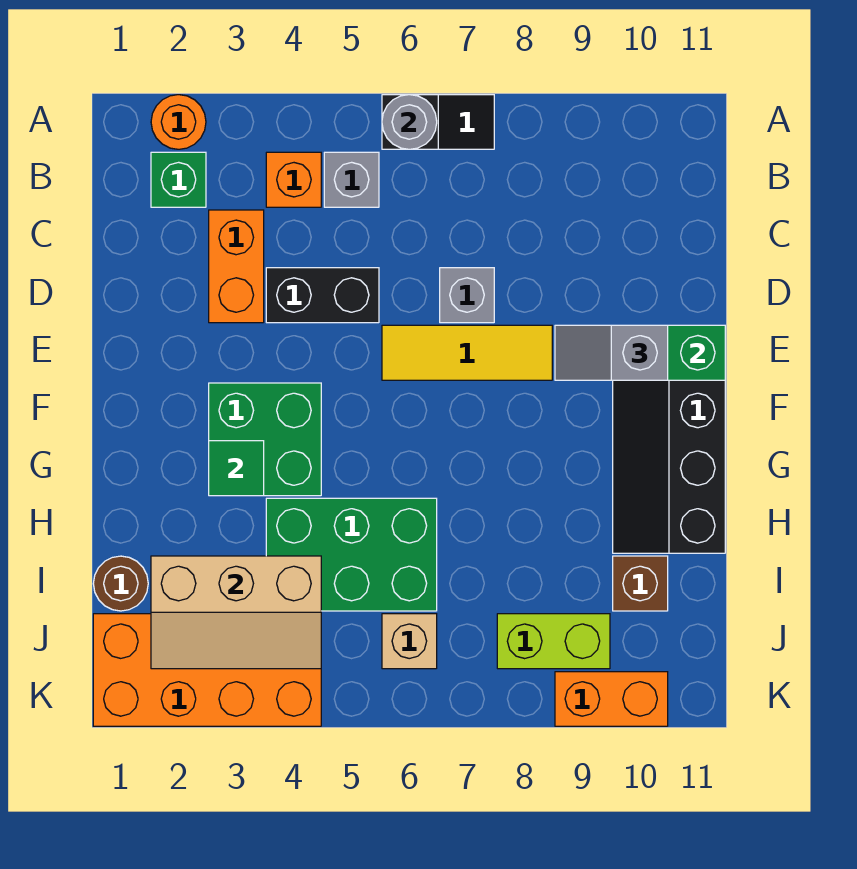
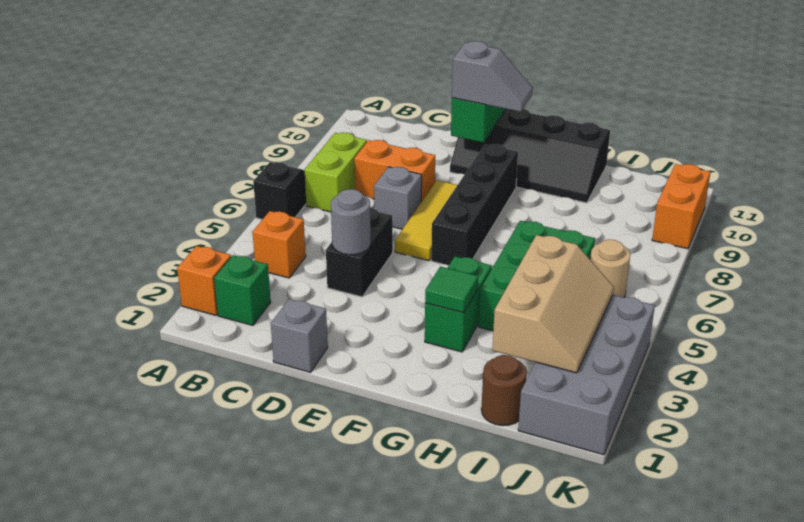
orange round brick A2 level 1 -> orange brick A2 level 1
grey round brick A6 level 2 -> grey round brick D4 level 2
grey brick B5 level 1 -> grey brick D1 level 1
orange brick C3:D3 level 1 -> orange brick C8:D8 level 1
grey slope E9:E10 level 3 top 10 -> grey slope E10:F10 level 3 top E
green brick F3:G4 level 1 -> green brick G3:G4 level 1
none -> black brick F6:F9 level 1
brown brick I10 level 1 -> none
orange brick J1:K4 level 1 -> grey brick J1:K4 level 1
tan brick J6 level 1 -> tan round brick J6 level 1
lime brick J8:J9 level 1 -> lime brick B7:B8 level 1

